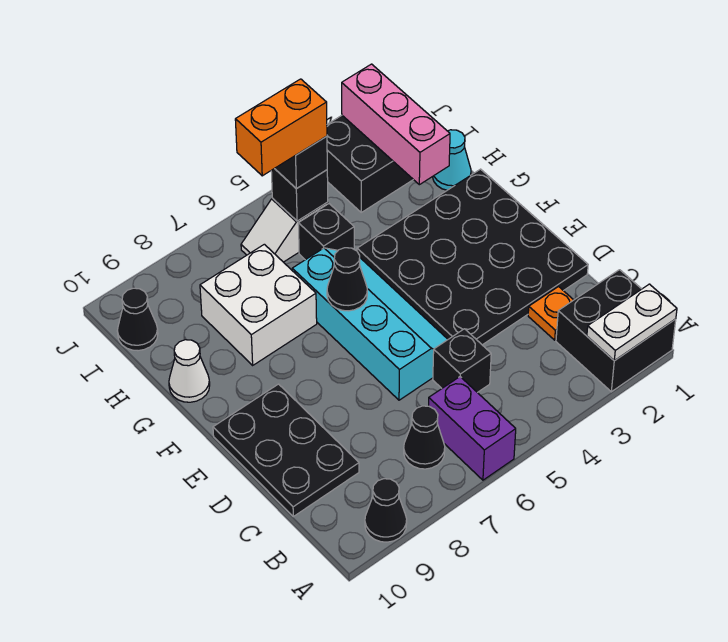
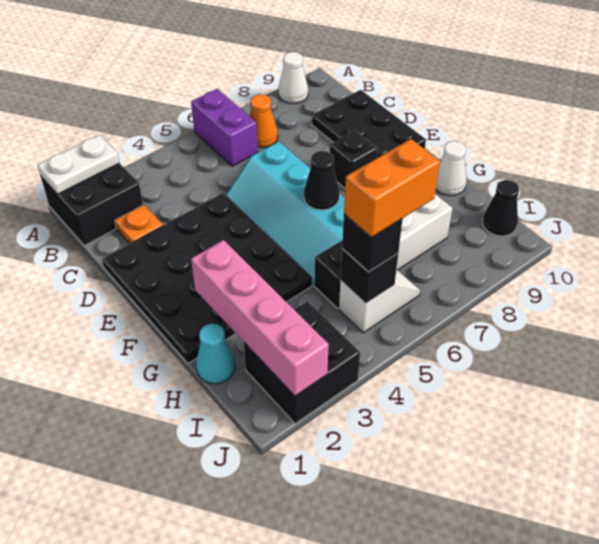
black cone A9 level 1 -> white cone A9 level 1
black cone B7 level 1 -> orange cone B7 level 1
black brick C5 level 1 -> black brick E8 level 1
pink brick H2:J2 level 2 -> pink brick G2:J2 level 2

